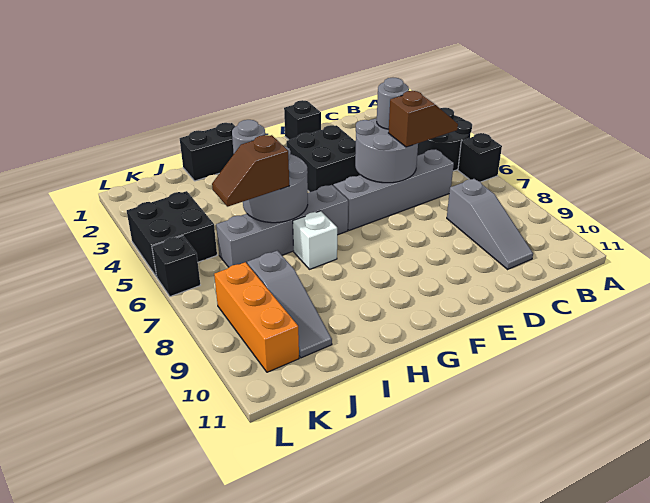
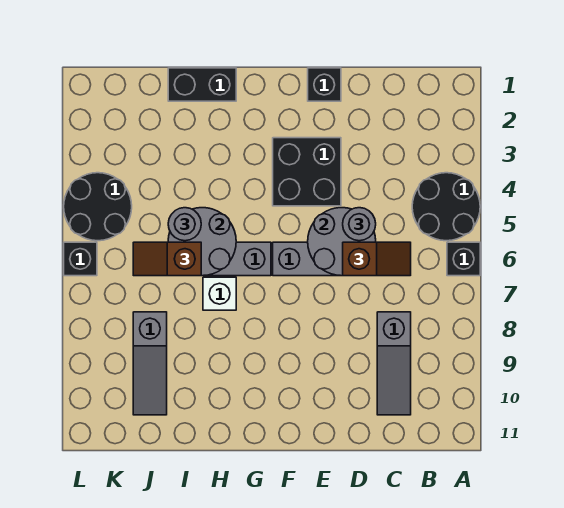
black brick K4:L5 level 1 -> black round brick K4:L5 level 1
orange brick K8:K10 level 1 -> none

